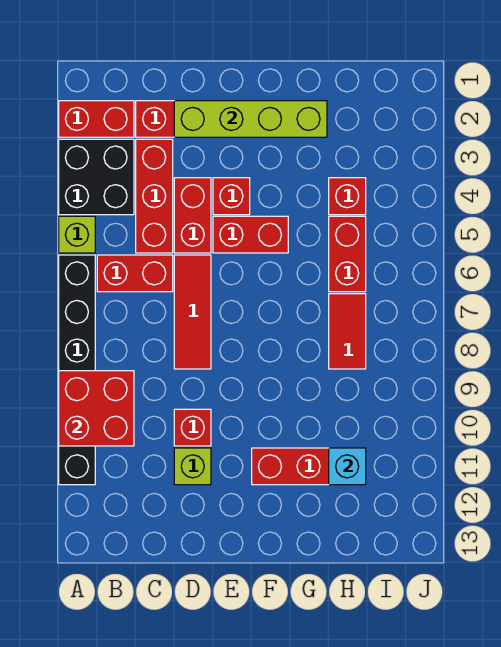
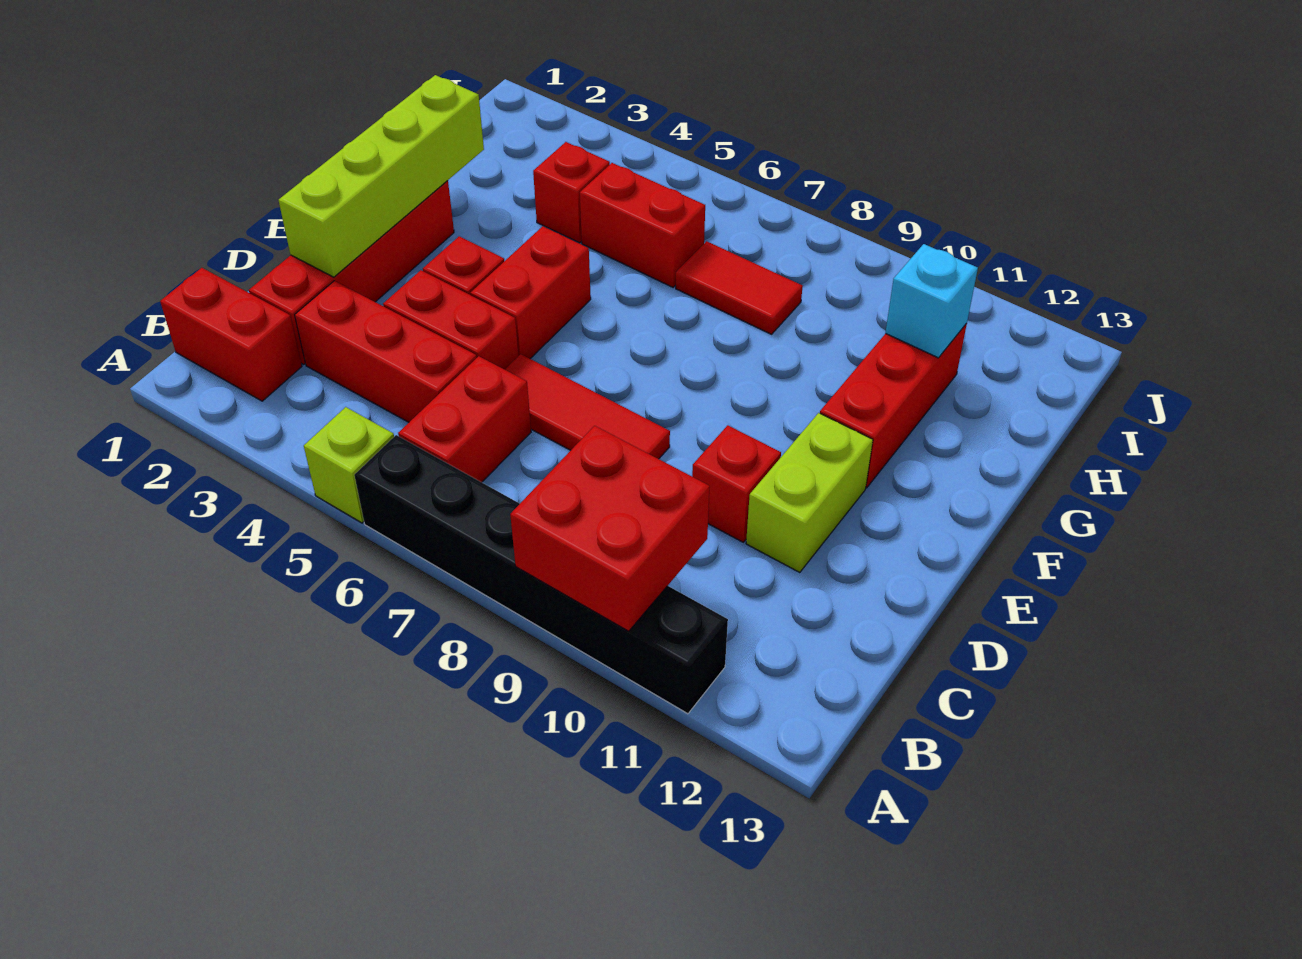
red brick A2:B2 level 1 -> red brick B1:B2 level 1
black brick A3:B4 level 1 -> none
lime brick D11 level 1 -> lime brick D11:E11 level 1

